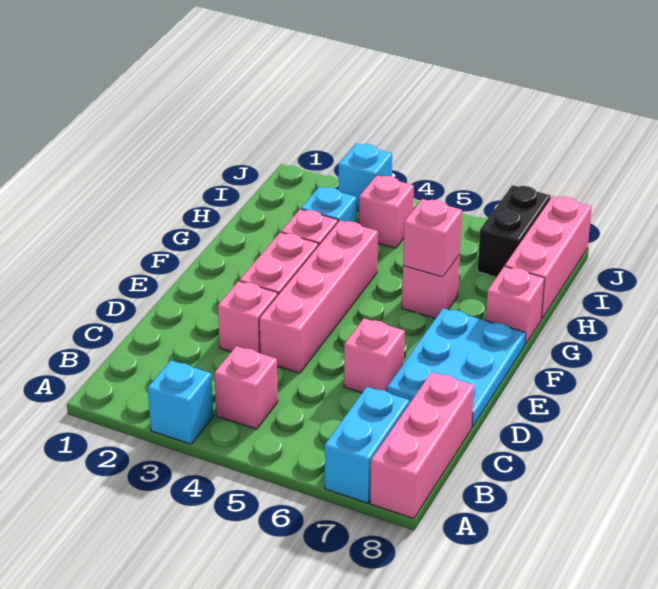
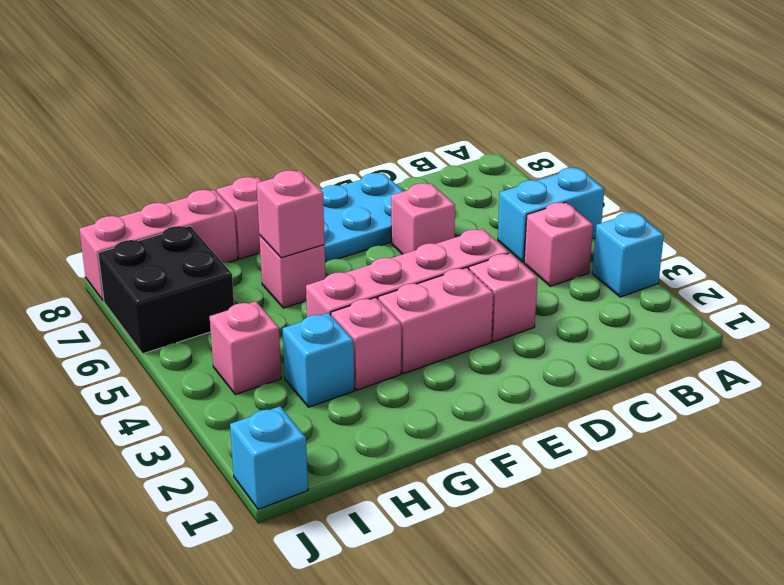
cyan brick A7:B7 level 1 -> cyan brick A5:B5 level 1
pink brick A8:C8 level 1 -> none
black brick I7:J7 level 1 -> black brick I6:J7 level 1
cyan brick J3 level 1 -> cyan brick J1 level 1

